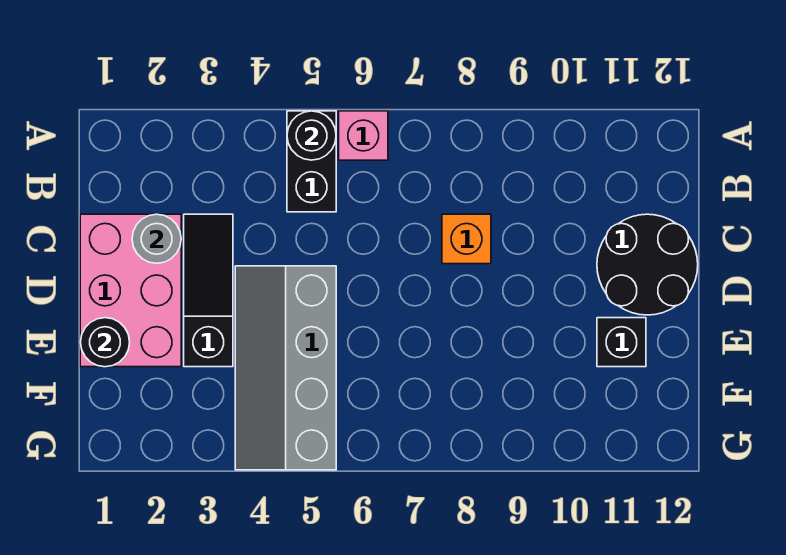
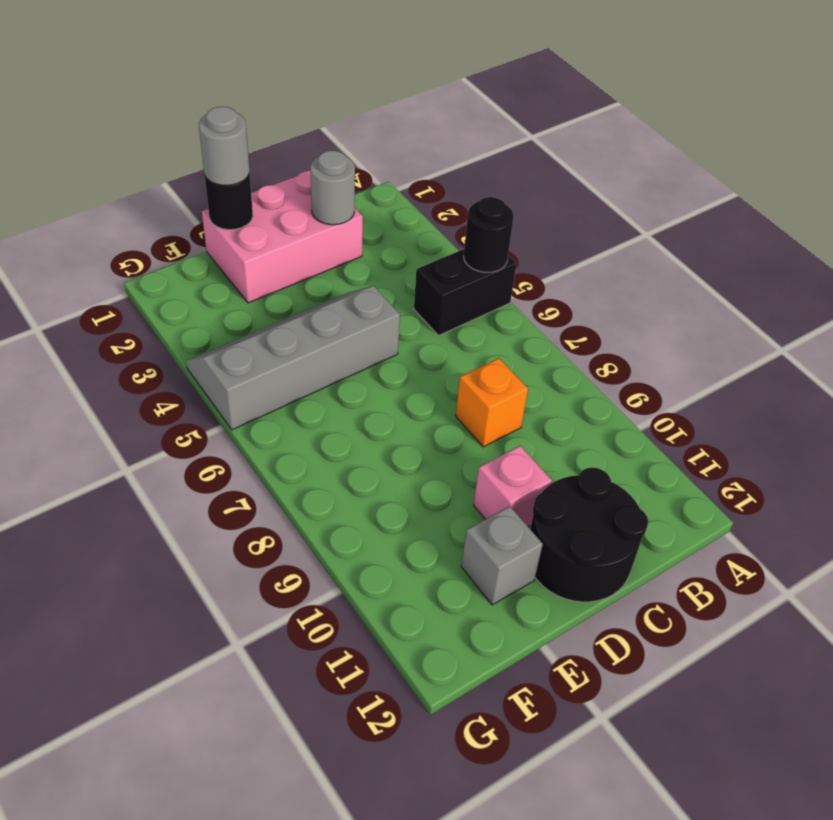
pink brick A6 level 1 -> pink brick D10 level 1
black slope C3:E3 level 1 top E -> none
none -> grey round brick E1 level 3
black brick E11 level 1 -> grey brick E11 level 1

